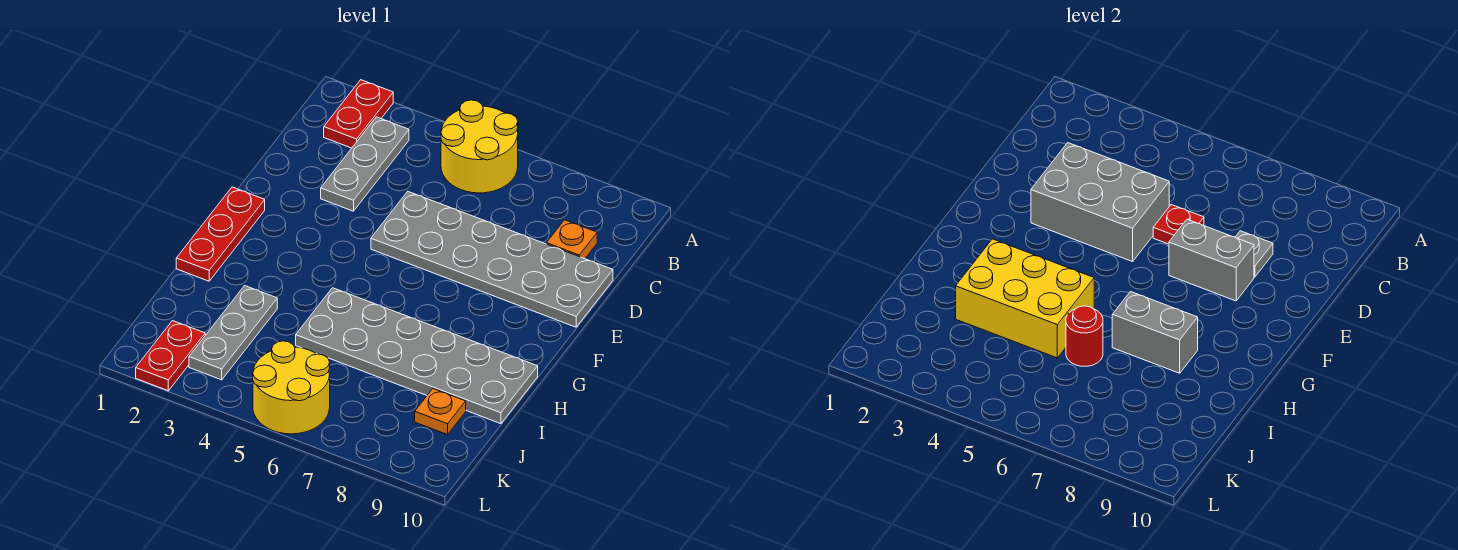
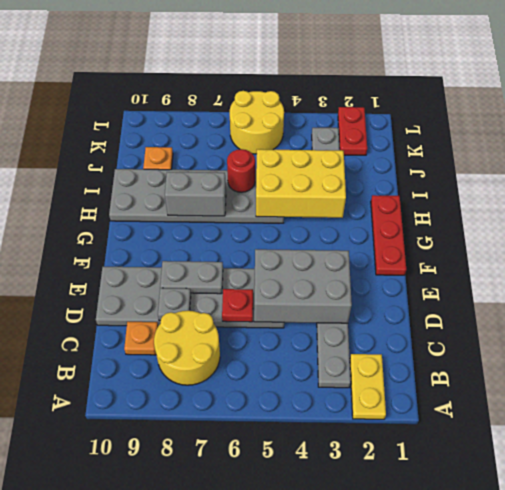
red plate A2:B2 level 1 -> yellow plate A2:B2 level 1
yellow round brick A5:B6 level 1 -> yellow round brick B7:C8 level 1
grey brick E7:E8 level 2 -> grey plate E7:E8 level 2

